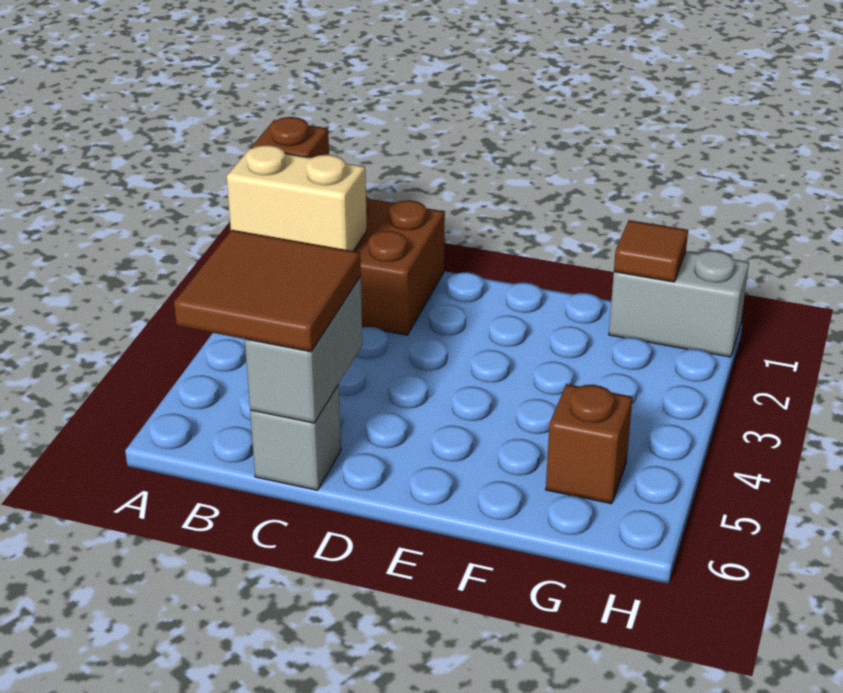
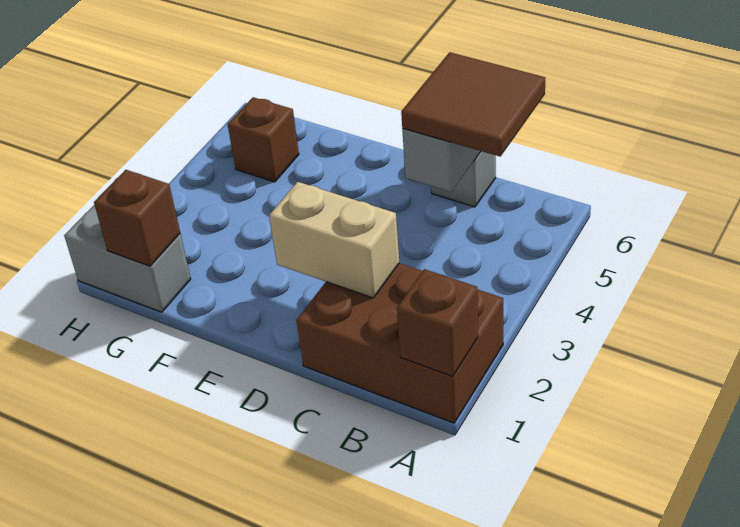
tan brick A2:B2 level 2 -> tan brick C2:D2 level 2
brown tile G1 level 2 -> brown brick G1 level 2

